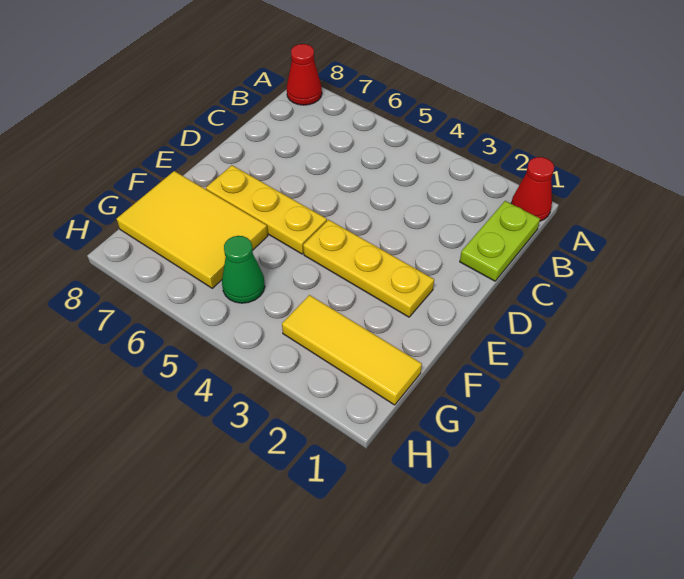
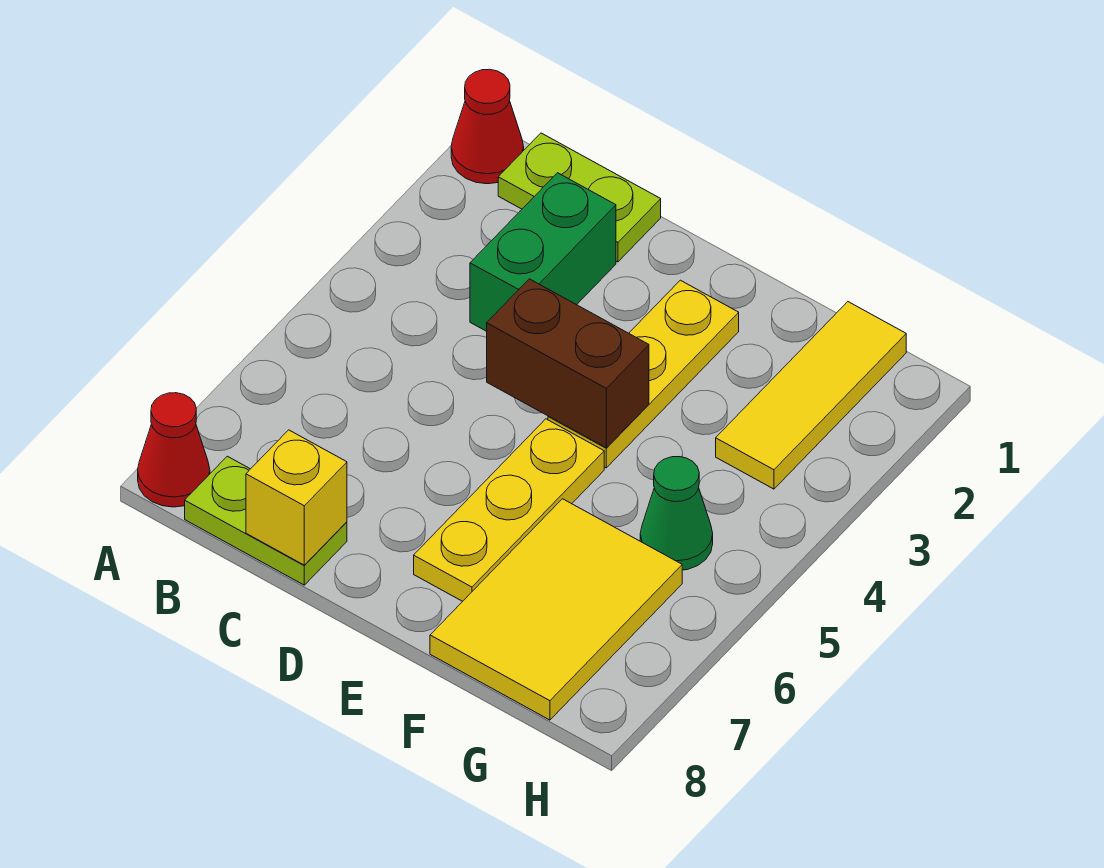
none -> lime plate B8:C8 level 1
none -> green brick C2:C3 level 1
none -> yellow brick C8 level 2
none -> brown brick D4:E4 level 2

